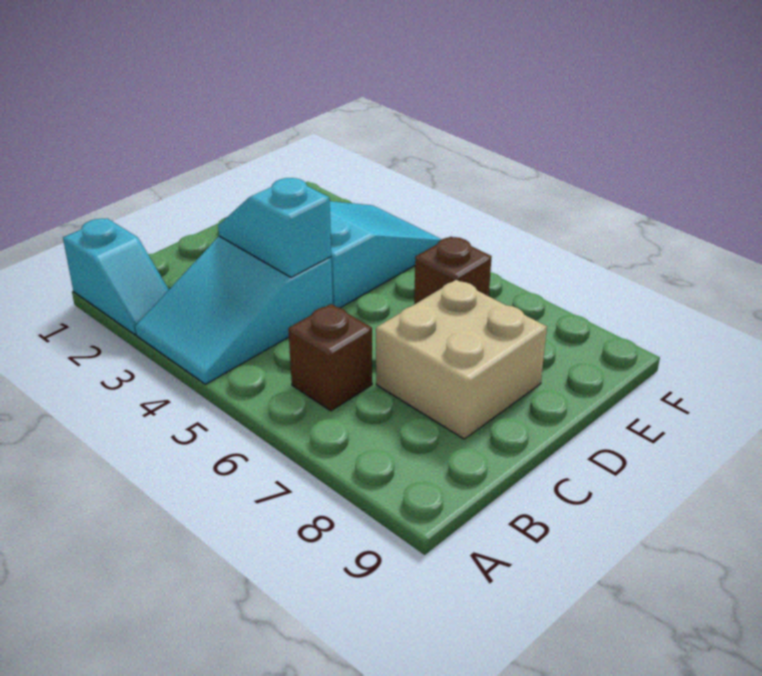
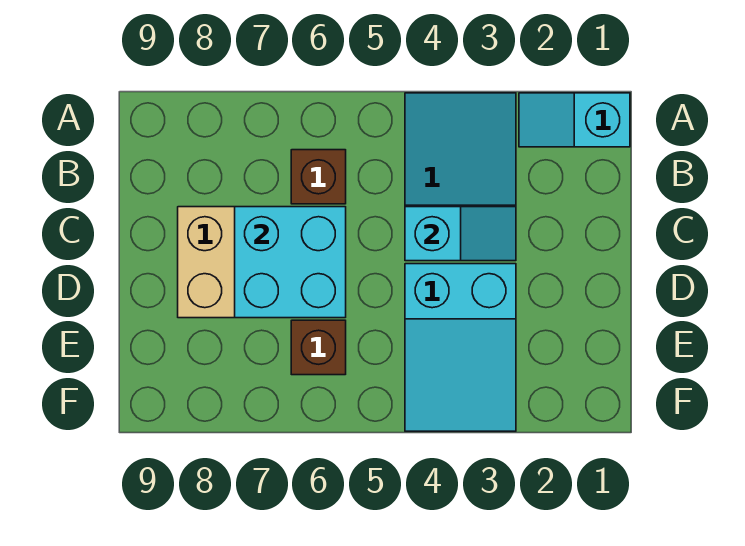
none -> cyan brick C6:D7 level 2

